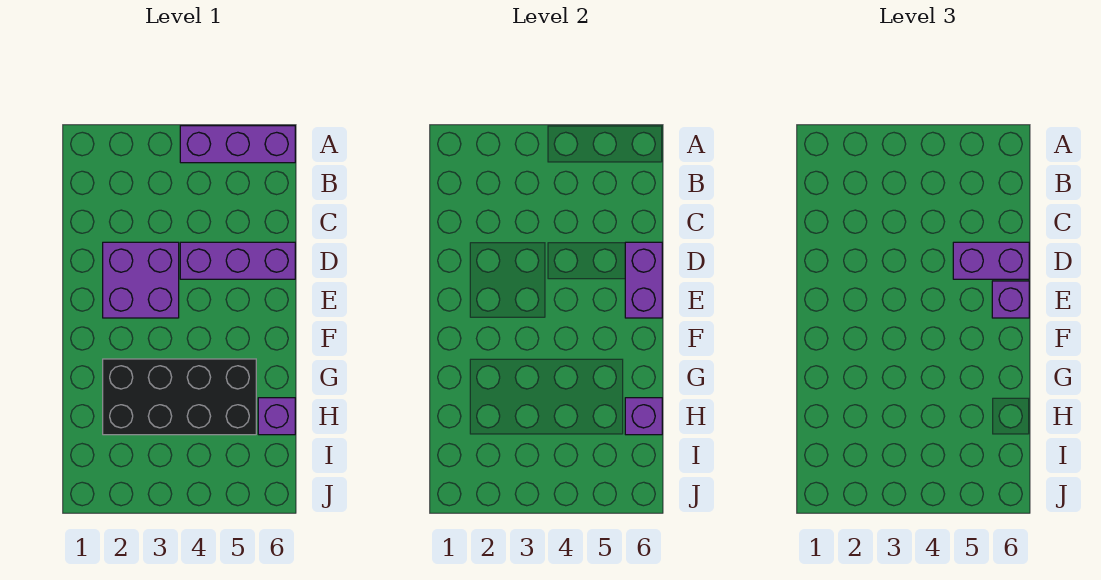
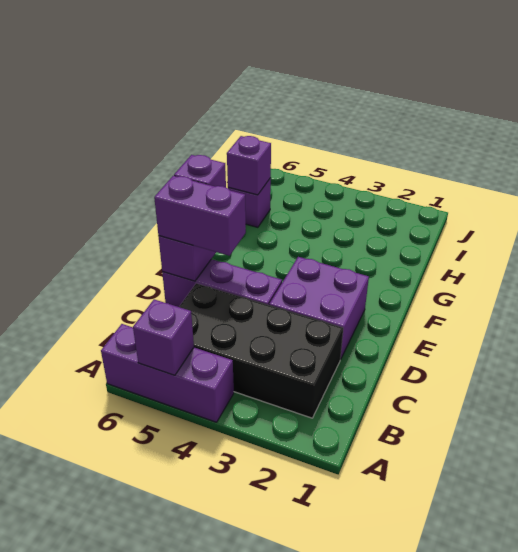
none -> purple brick A5 level 2
black brick G2:H5 level 1 -> black brick B2:C5 level 1

